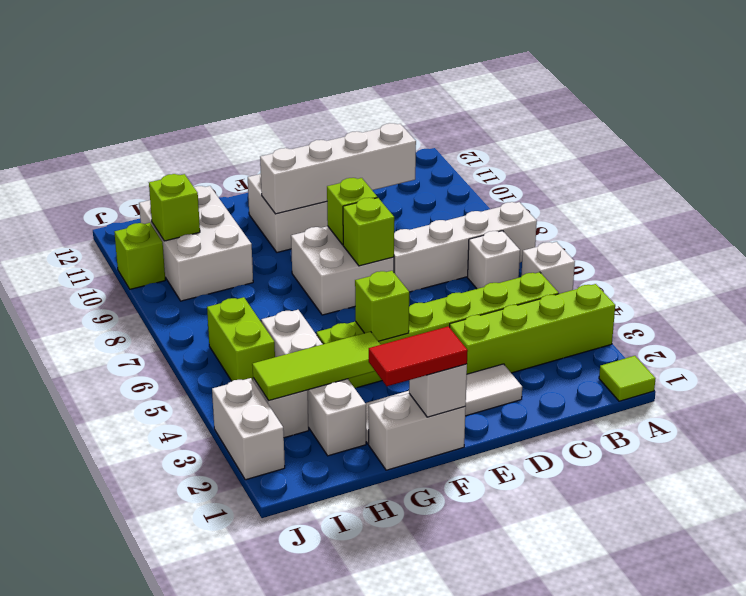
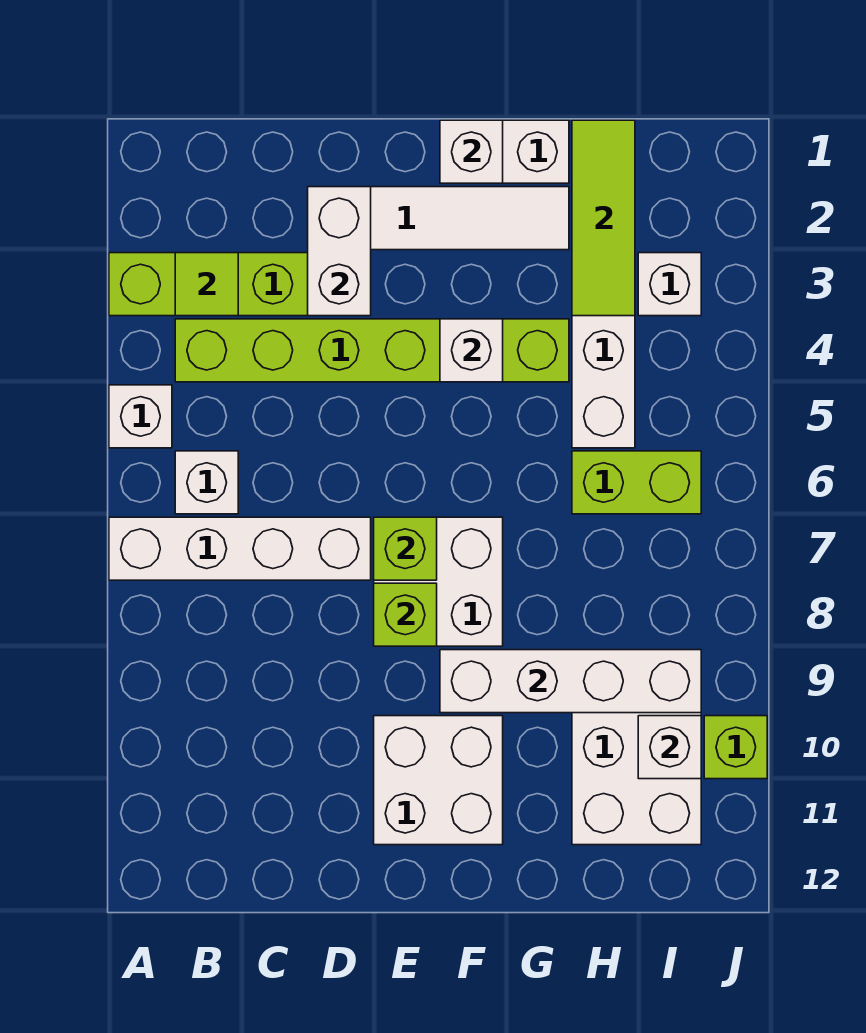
lime tile A1 level 1 -> lime tile B3 level 2
white brick C10:F10 level 2 -> white brick F9:I9 level 2
red tile F1:G1 level 3 -> none
lime brick F4 level 2 -> white brick F4 level 2
lime tile G3:I3 level 2 -> lime tile H1:H3 level 2
lime brick I5:I6 level 1 -> lime brick H6:I6 level 1
lime brick I10 level 2 -> white brick I10 level 2
white brick J2:J3 level 1 -> white brick D2:D3 level 2

